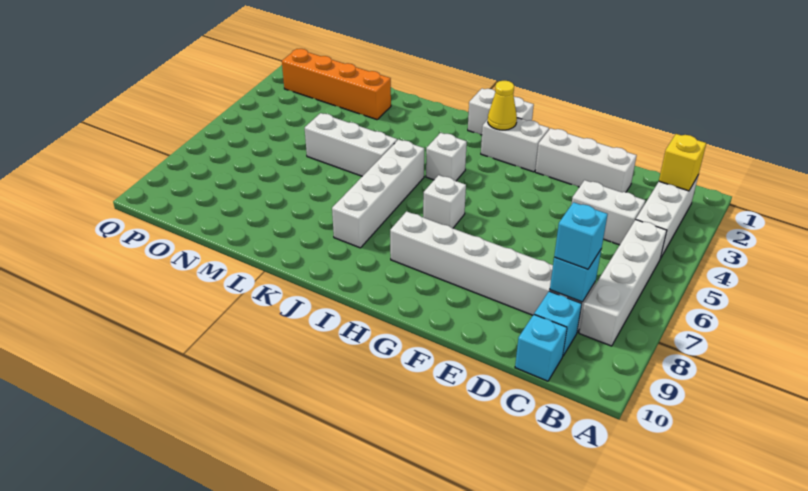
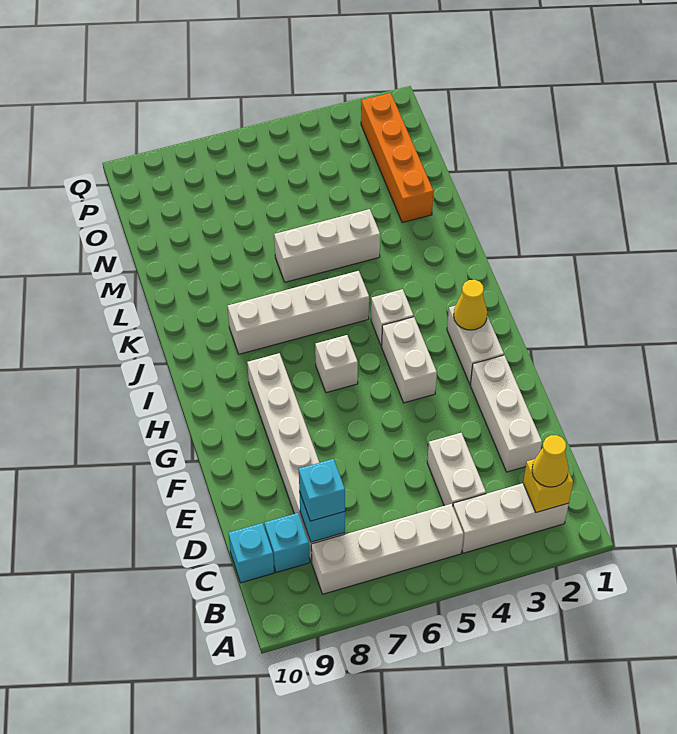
none -> yellow cone B2 level 3
white brick H1:I1 level 1 -> white brick G4:H4 level 1
white brick K5:M5 level 1 -> white brick L4:L6 level 1

